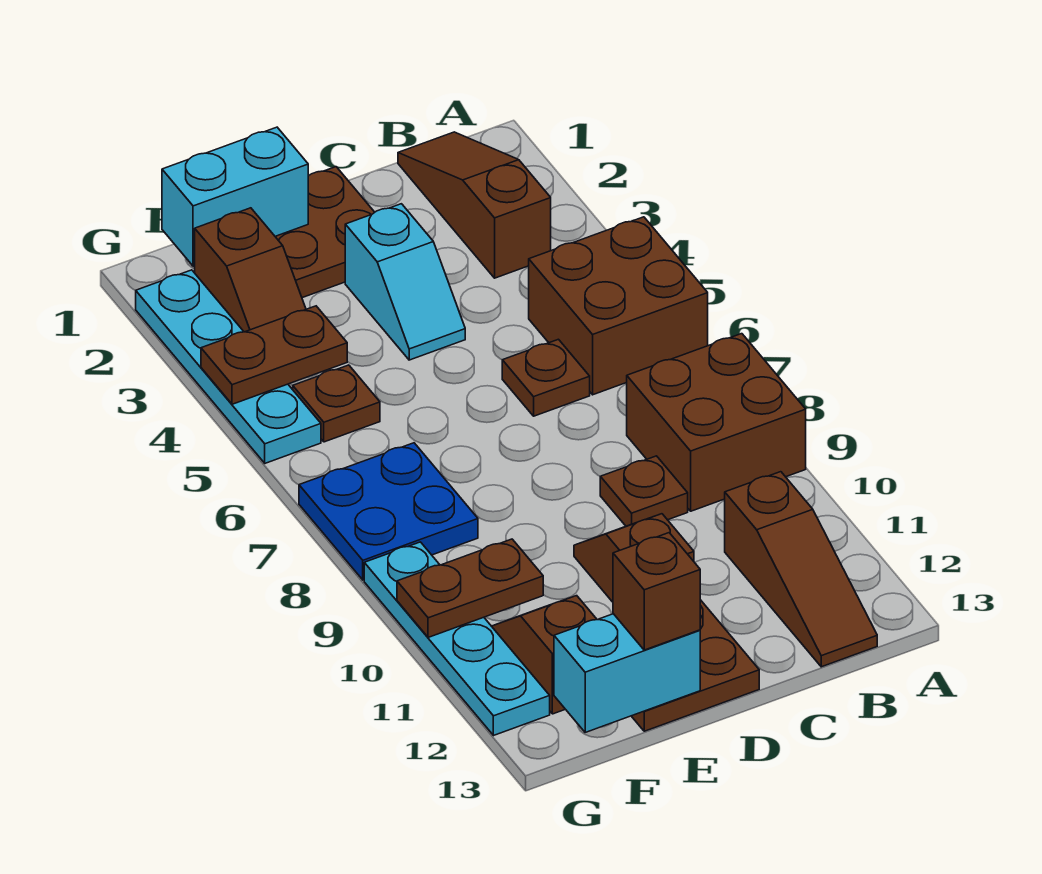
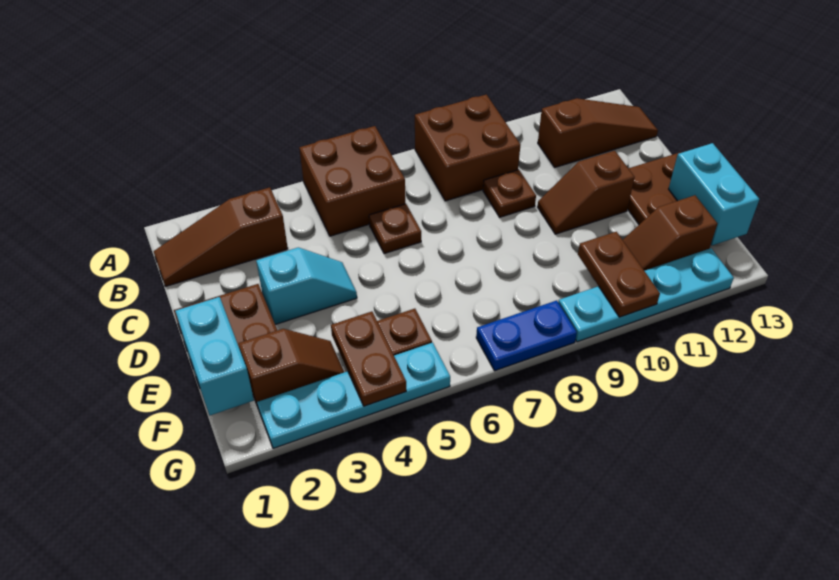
brown brick E13 level 3 -> none
blue plate F7:G8 level 1 -> blue plate G7:G8 level 1

